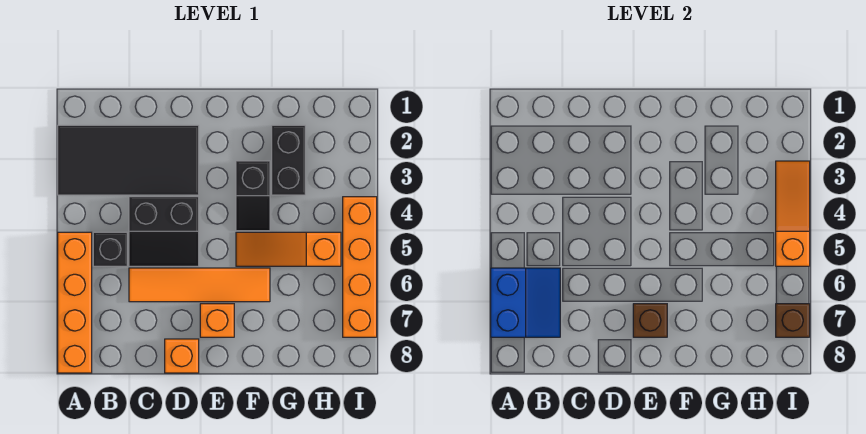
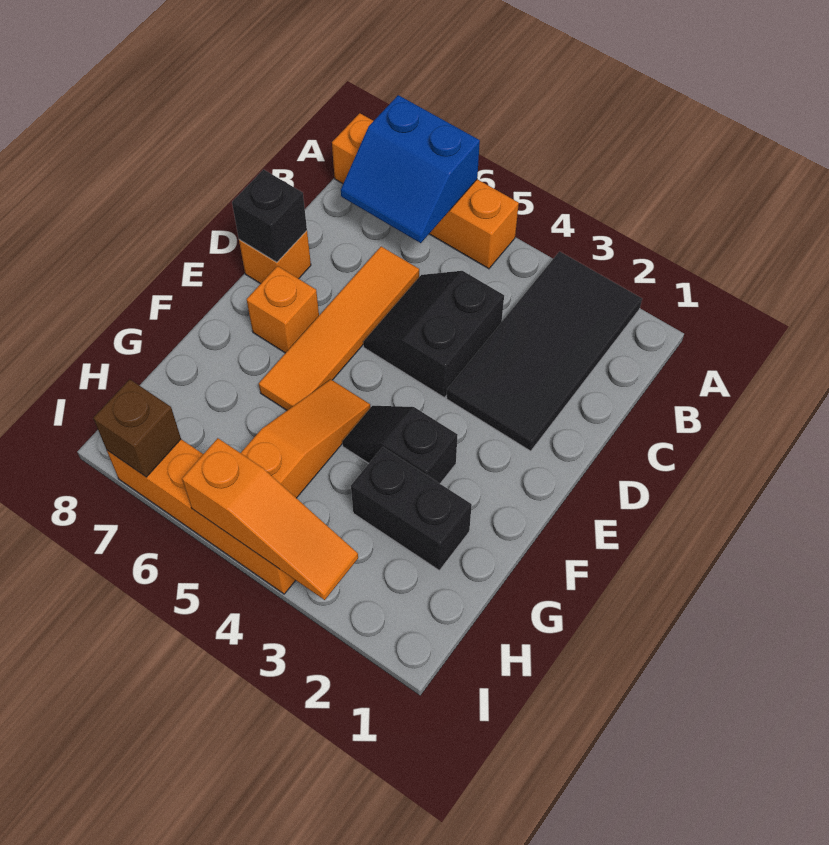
black brick B5 level 1 -> black brick D8 level 2
brown brick E7 level 2 -> none

